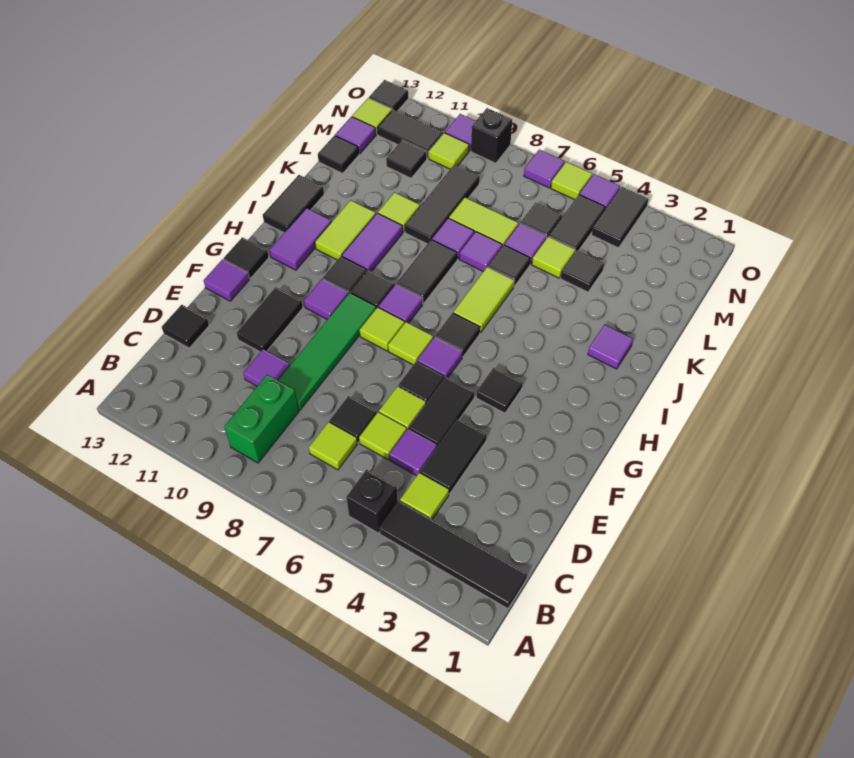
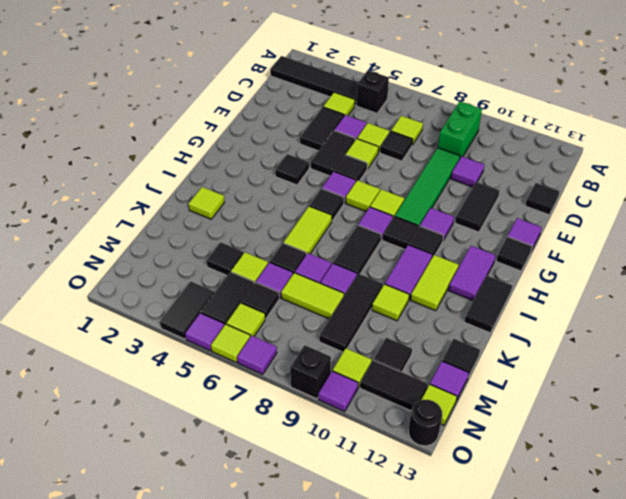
purple tile J2 level 1 -> lime tile J2 level 1
none -> lime tile N6 level 1
black tile O13 level 1 -> black round brick O13 level 1

